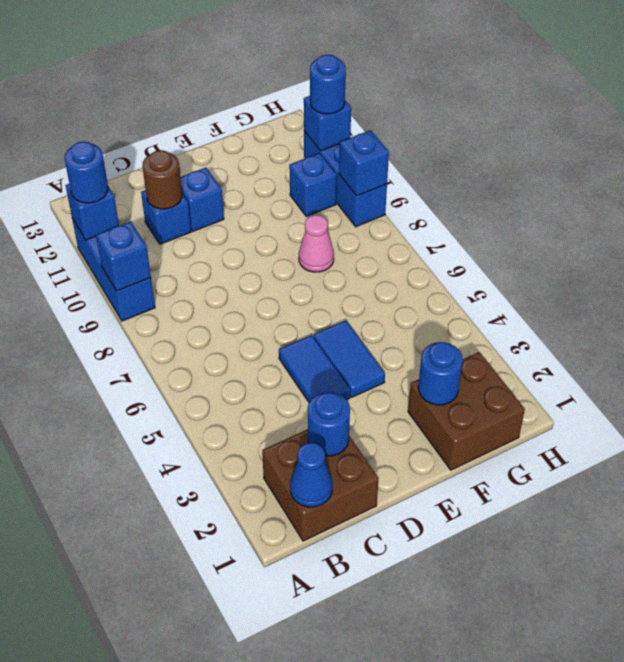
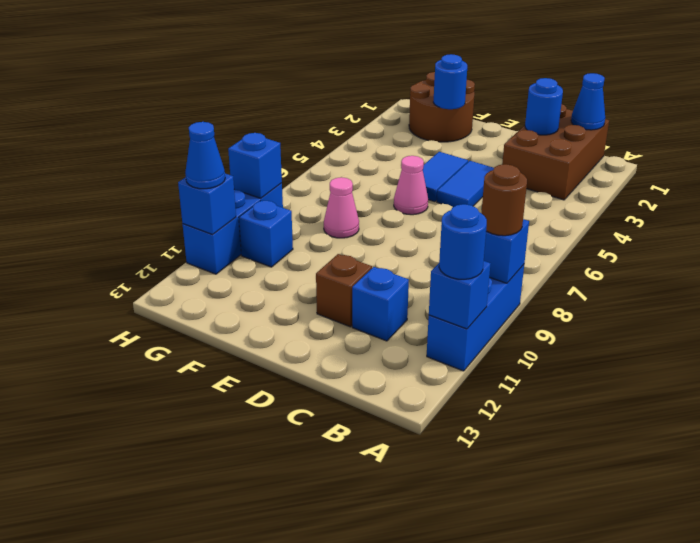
brown brick B1:C2 level 1 -> brown brick B1:C3 level 1
brown round brick C11 level 2 -> brown round brick A9 level 3
blue brick D11 level 1 -> brown brick D11 level 1
none -> pink cone E6 level 1
brown brick F1:G2 level 1 -> brown round brick F1:G2 level 1
blue round brick H11 level 3 -> blue cone H11 level 3

